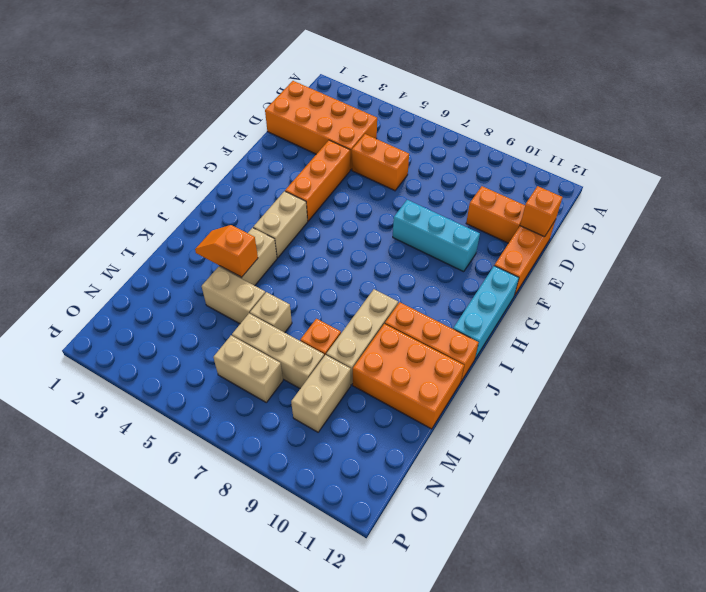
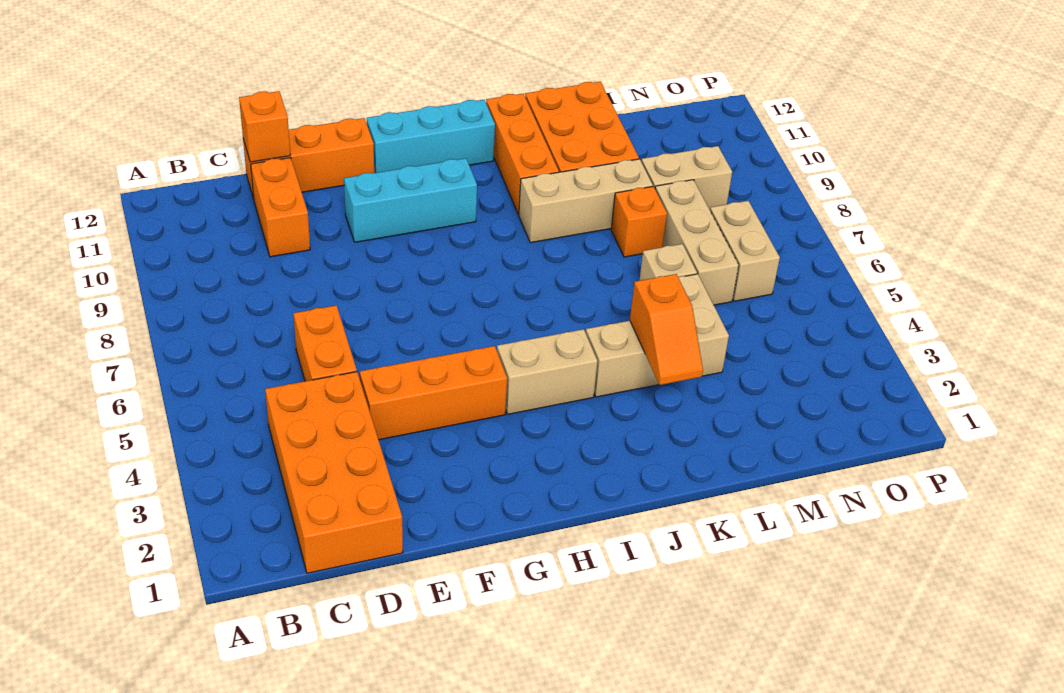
cyan brick F8:F10 level 1 -> cyan brick F10:H10 level 1

